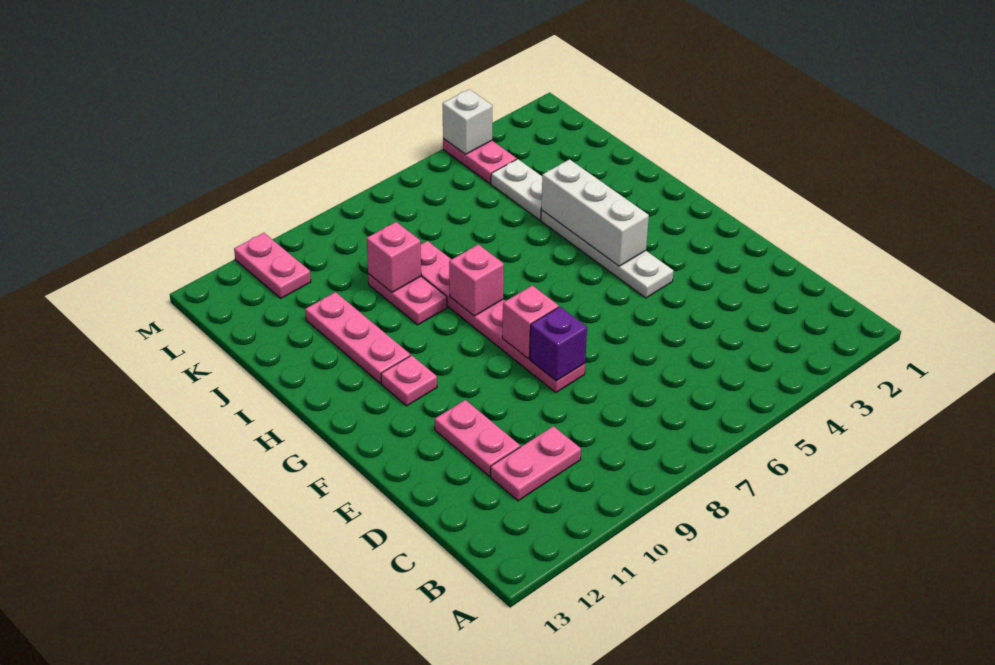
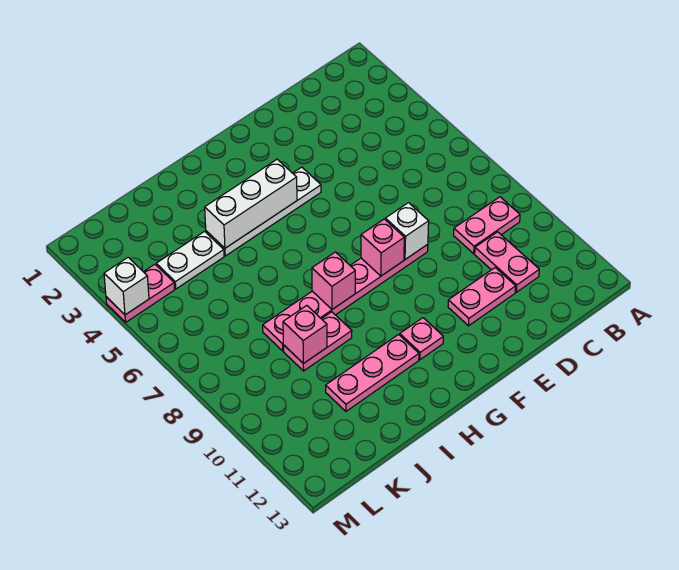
purple brick E8 level 2 -> white brick E8 level 2
pink plate L11:M11 level 1 -> pink plate B9:C9 level 1

